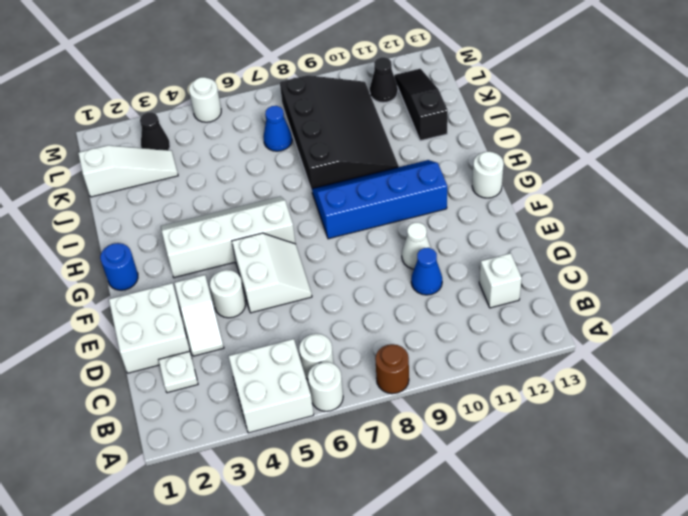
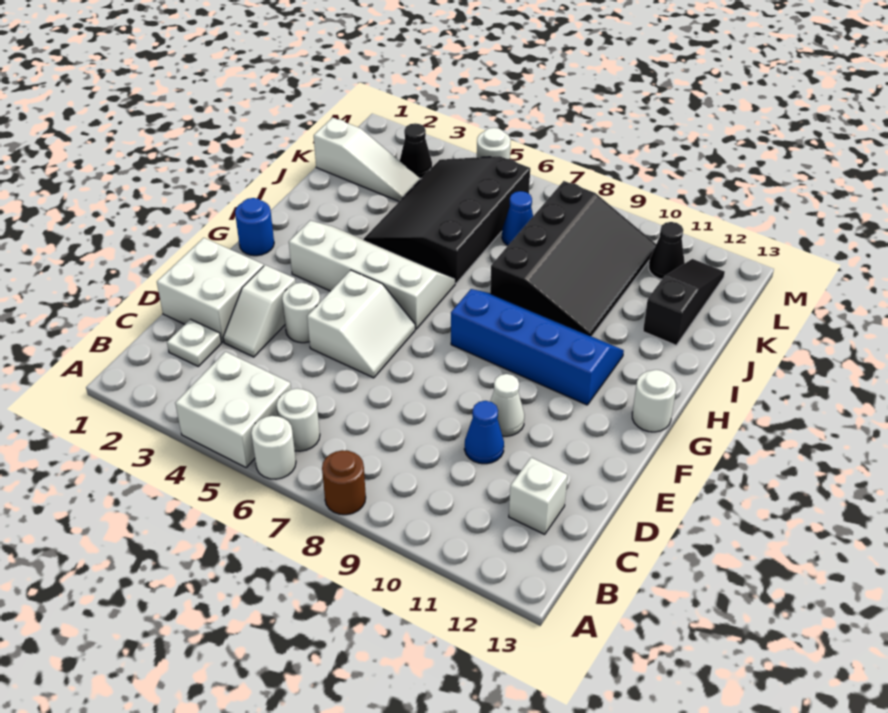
none -> black slope I4:L6 level 1 top 6

